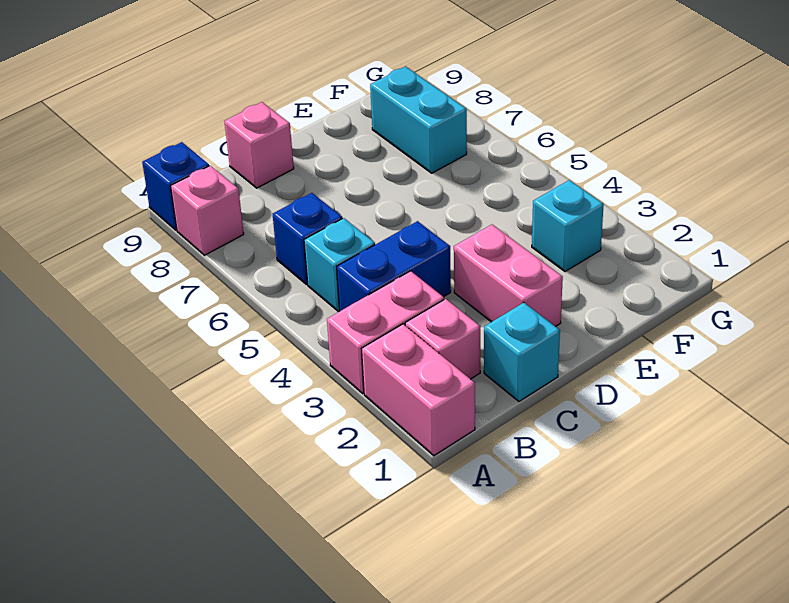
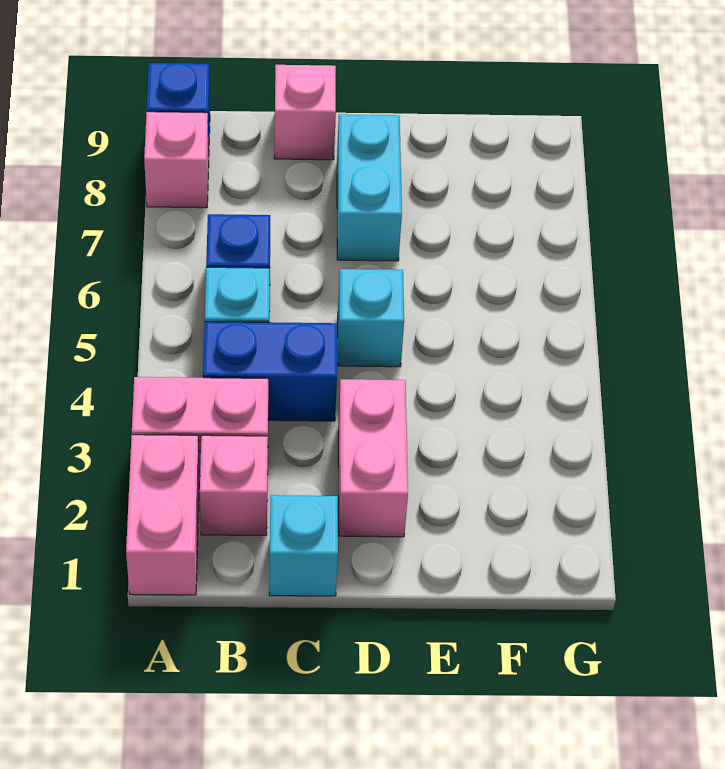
cyan brick F3 level 1 -> cyan brick D5 level 1
cyan brick F7:F8 level 1 -> cyan brick D7:D8 level 1

